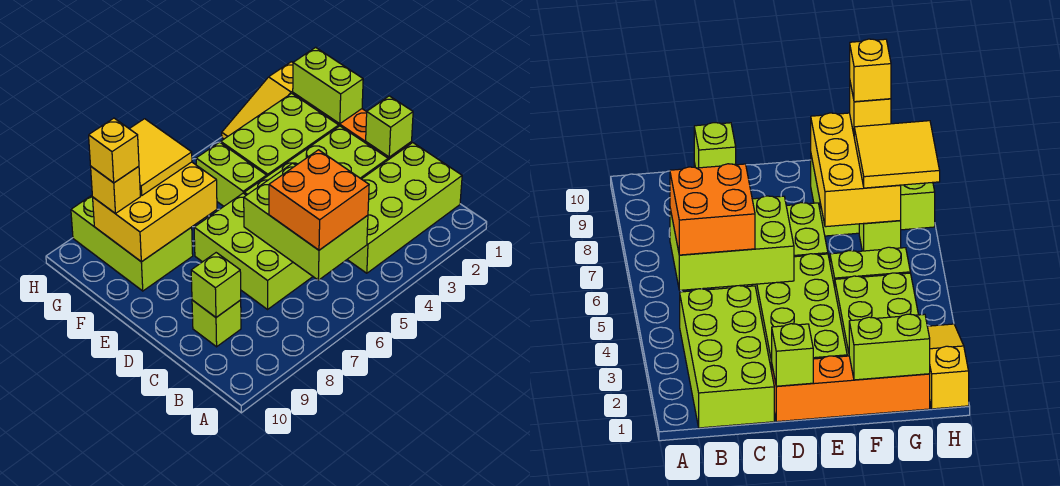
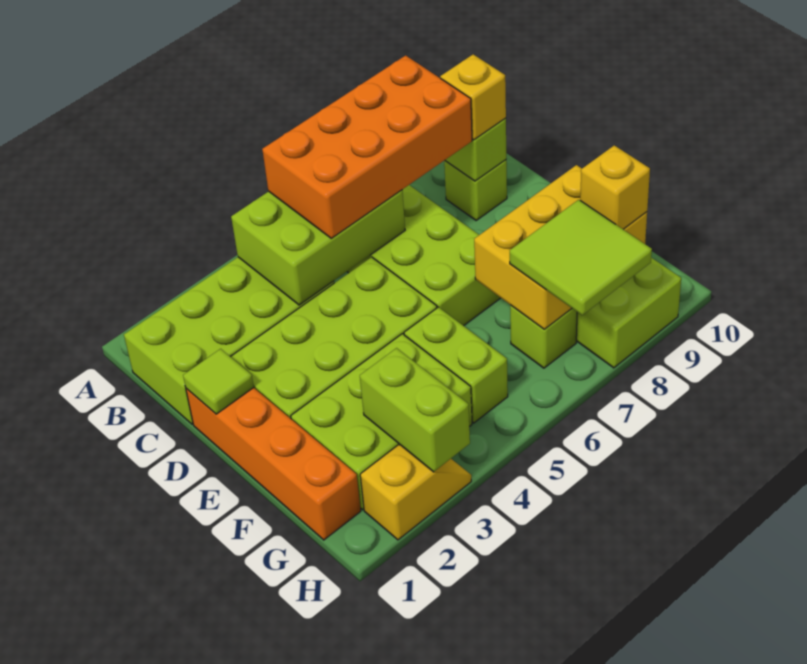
lime brick B5:D6 level 2 -> lime brick B4:C6 level 2
orange brick B5:C6 level 3 -> orange brick B5:C8 level 3
lime brick D1 level 2 -> lime tile D1 level 2
lime brick F1:G1 level 2 -> lime brick G3:H3 level 2
yellow tile G7:H8 level 3 -> lime tile G7:H8 level 3
yellow brick G9 level 4 -> yellow brick C9 level 3
yellow slope H1:H3 level 1 top 1 -> yellow slope H2:H3 level 1 top 2

